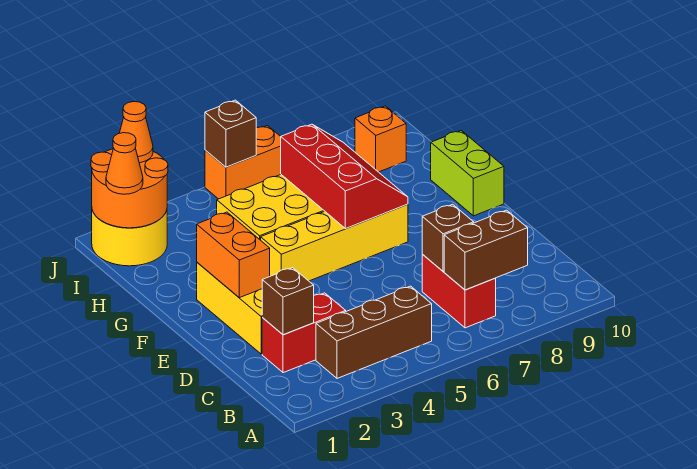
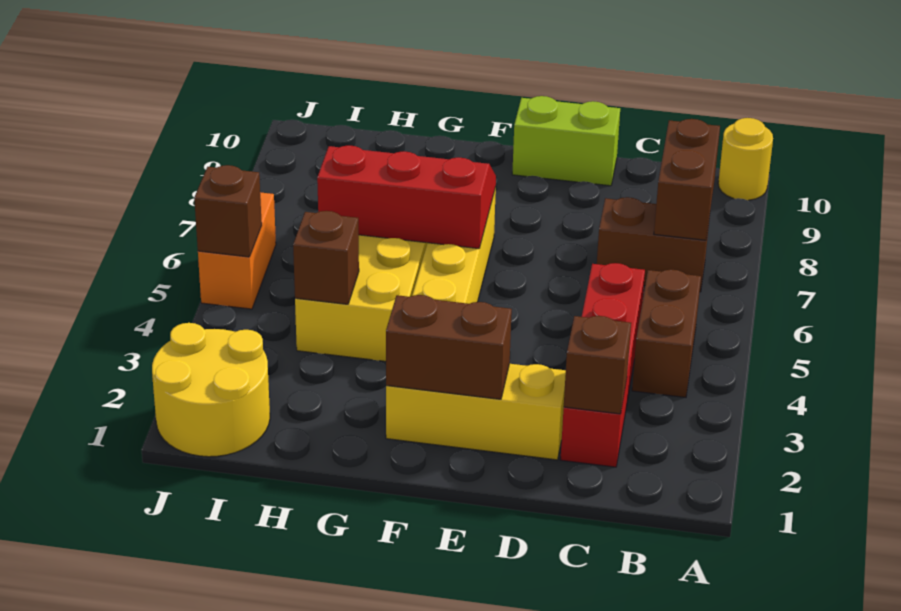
none -> yellow round brick A10 level 1
brown brick B3:B5 level 1 -> brown brick B4:B5 level 1
red brick B7:C7 level 1 -> brown brick B7:C7 level 1
red brick C2:C3 level 1 -> red brick C2:C5 level 1
brown brick C7 level 2 -> brown brick H4 level 2
orange brick E2:F2 level 2 -> brown brick E2:F2 level 2
lime brick F10:G10 level 1 -> lime brick D10:E10 level 1
orange round brick I1:J2 level 2 -> none
orange cone I1 level 3 -> none
orange brick I9 level 1 -> none
orange cone J2 level 3 -> none

